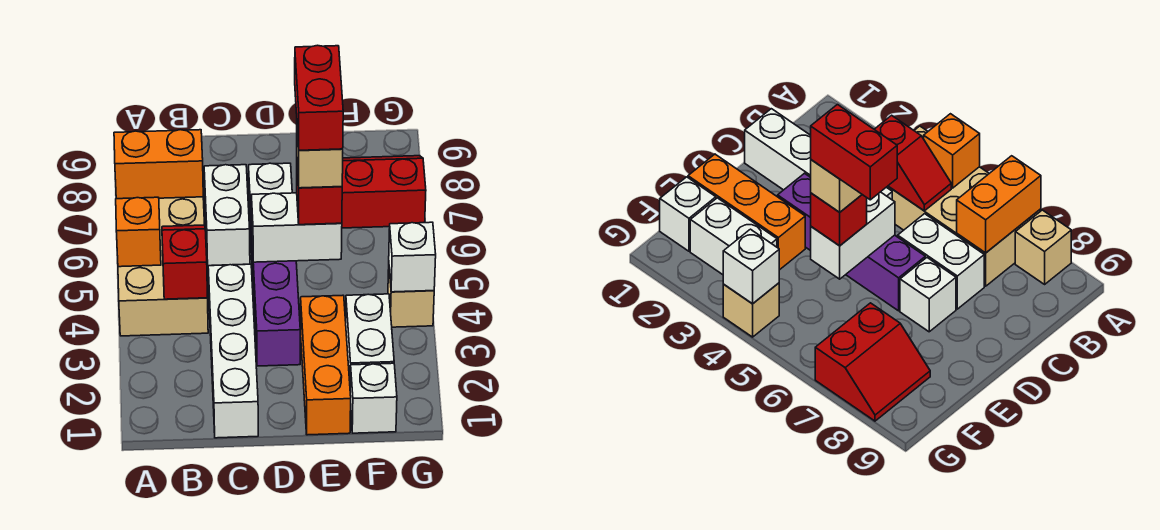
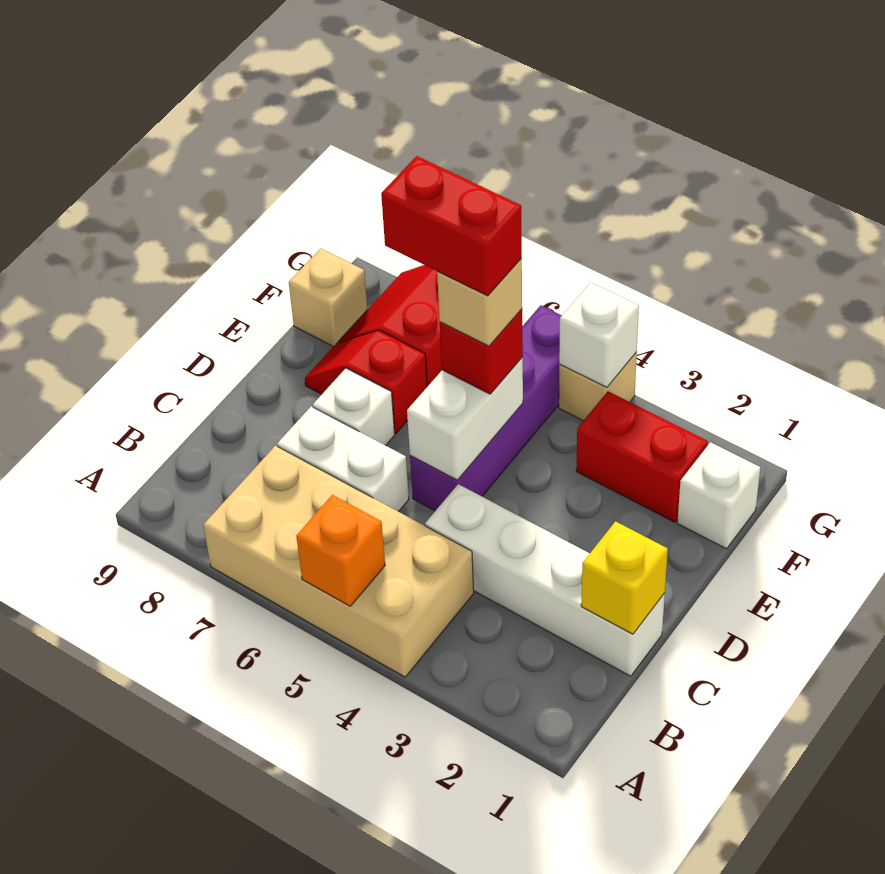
orange brick A7:B7 level 2 -> none
tan brick A8 level 1 -> tan brick F9 level 1
red slope B4:B5 level 2 top 4 -> red slope E7:E8 level 1 top 7
none -> yellow brick C1 level 2
purple brick D3:D6 level 1 -> purple brick D5:G5 level 1
orange brick E1:E3 level 1 -> none
white brick F2:F3 level 1 -> red brick F2:F3 level 1

